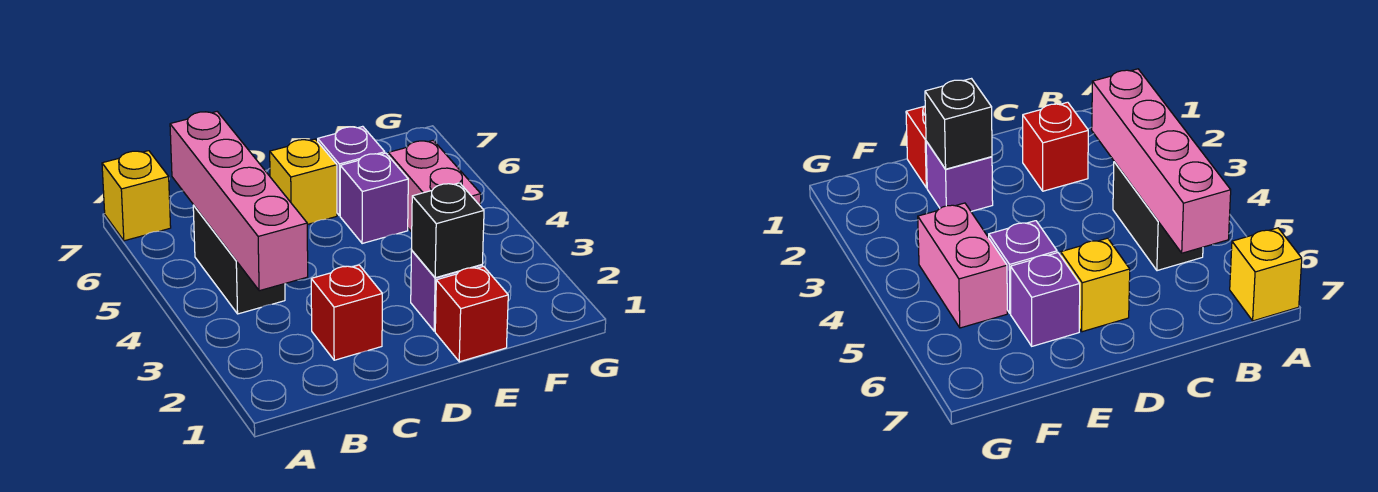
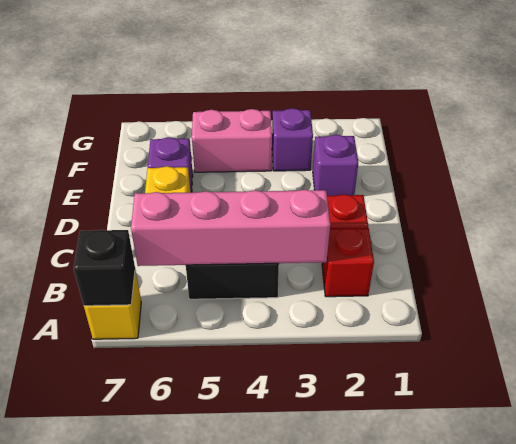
red brick E1 level 1 -> red brick B2 level 1
black brick E2 level 2 -> black brick A7 level 2
purple brick E5 level 1 -> purple brick F3 level 1

